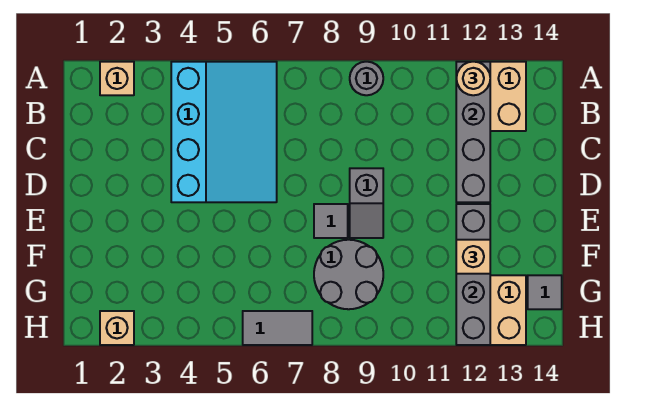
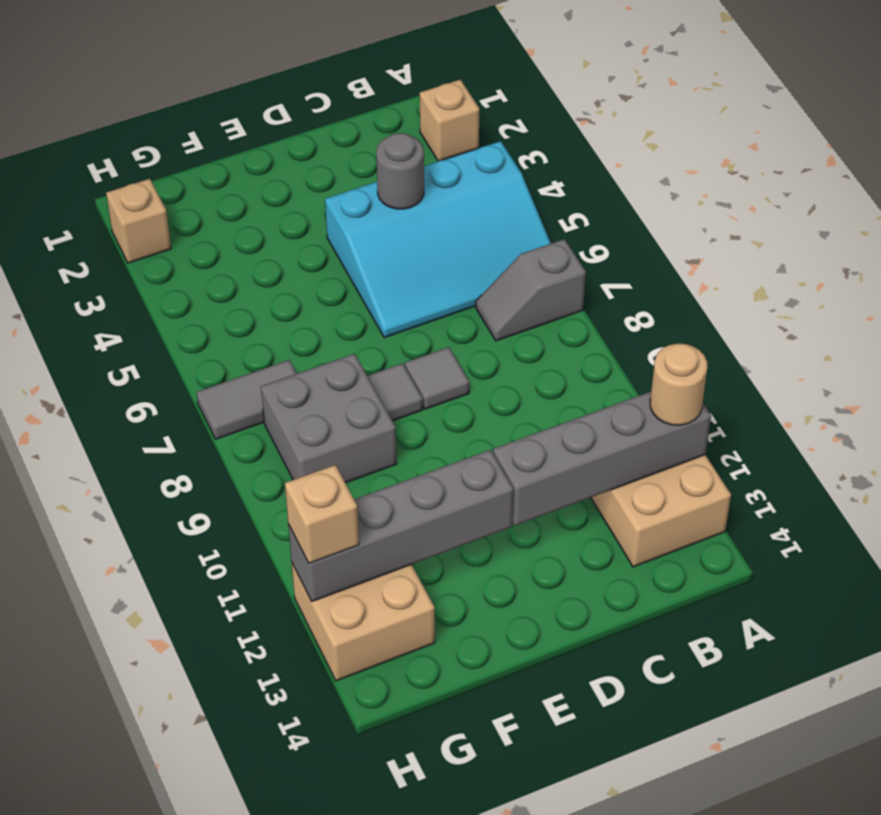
grey round brick A9 level 1 -> grey round brick C4 level 2
grey slope D9:E9 level 1 top D -> grey slope A7:B7 level 1 top A
grey round brick F8:G9 level 1 -> grey brick F8:G9 level 1
tan brick F12 level 3 -> tan brick H12 level 3
grey tile G14 level 1 -> grey tile D8 level 1
grey tile H6:H7 level 1 -> grey tile G7:H7 level 1

